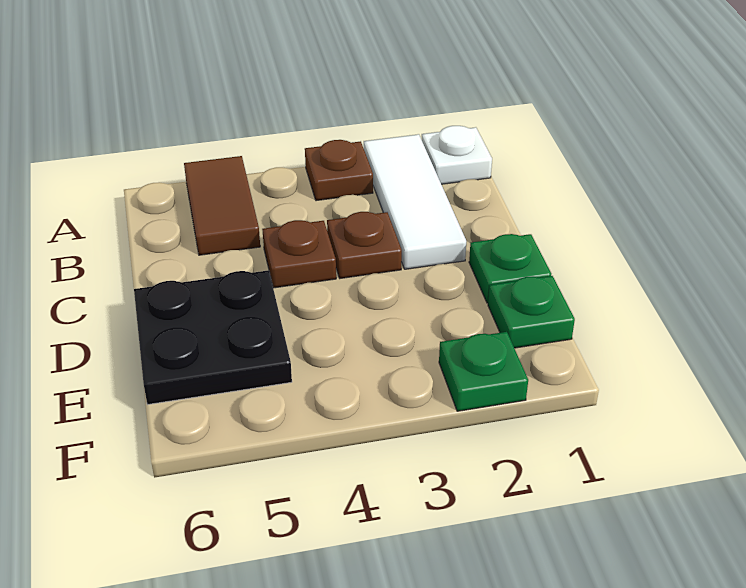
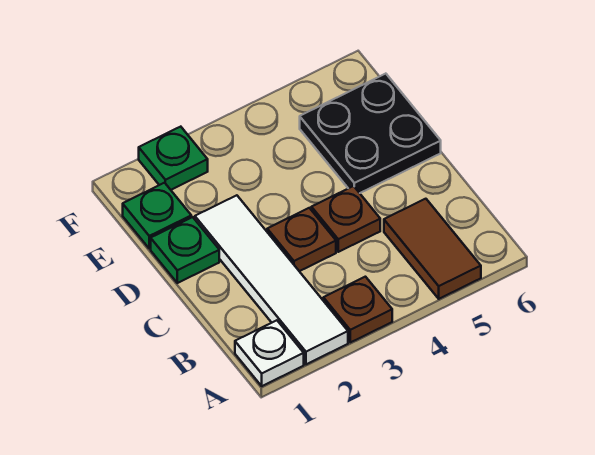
white tile A2:C2 level 1 -> white tile A2:D2 level 1

